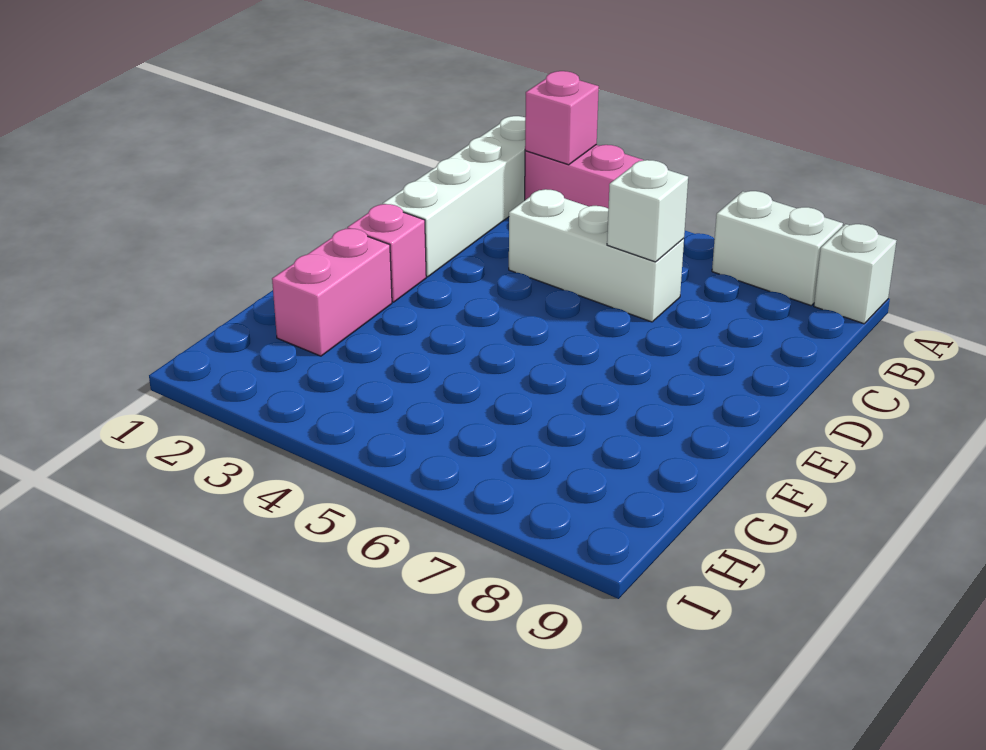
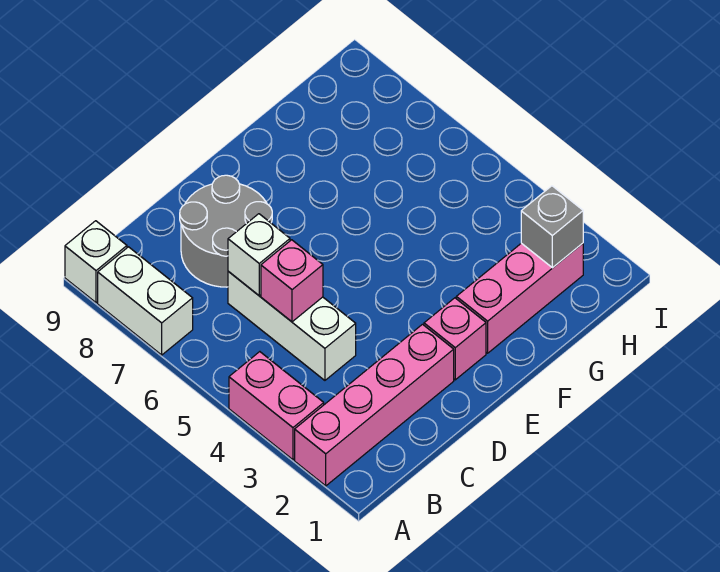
white brick A2:D2 level 1 -> pink brick A2:D2 level 1
pink brick A3 level 2 -> pink brick C5 level 2
none -> grey round brick C7:D8 level 1
pink brick F2:G2 level 1 -> pink brick F2:H2 level 1
none -> grey brick H2 level 2

